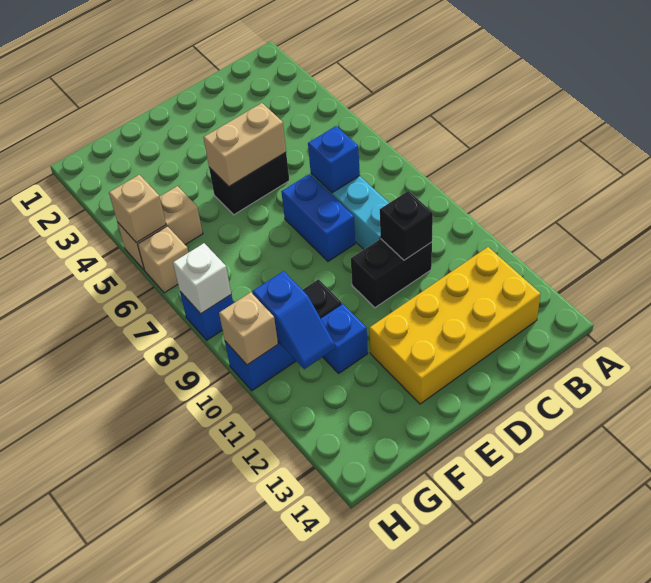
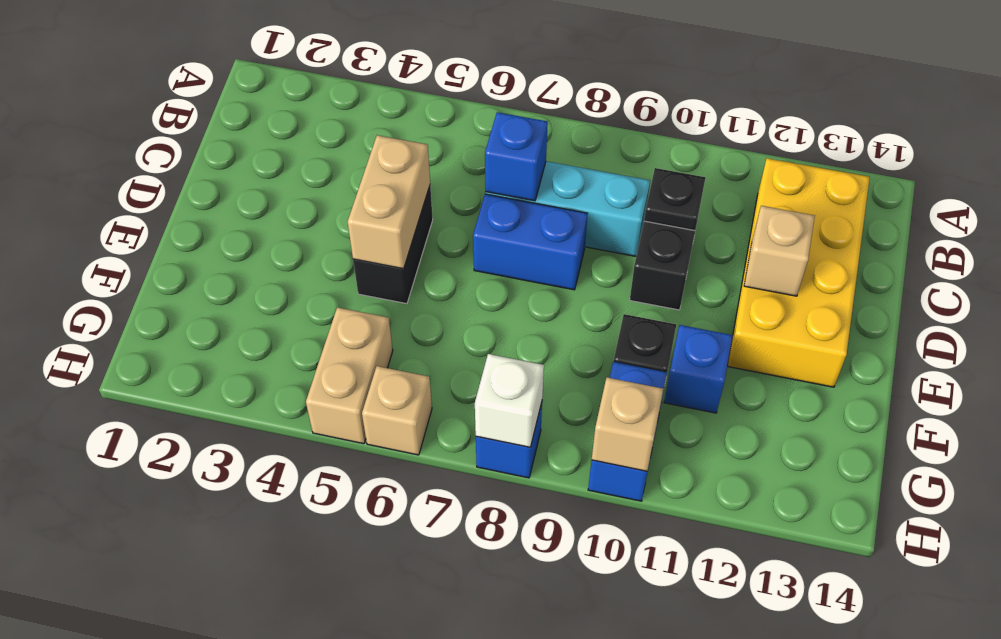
black brick C10 level 2 -> black plate C10 level 2
blue slope G10:G11 level 2 top 10 -> none
tan brick H5 level 2 -> tan brick D12 level 2

